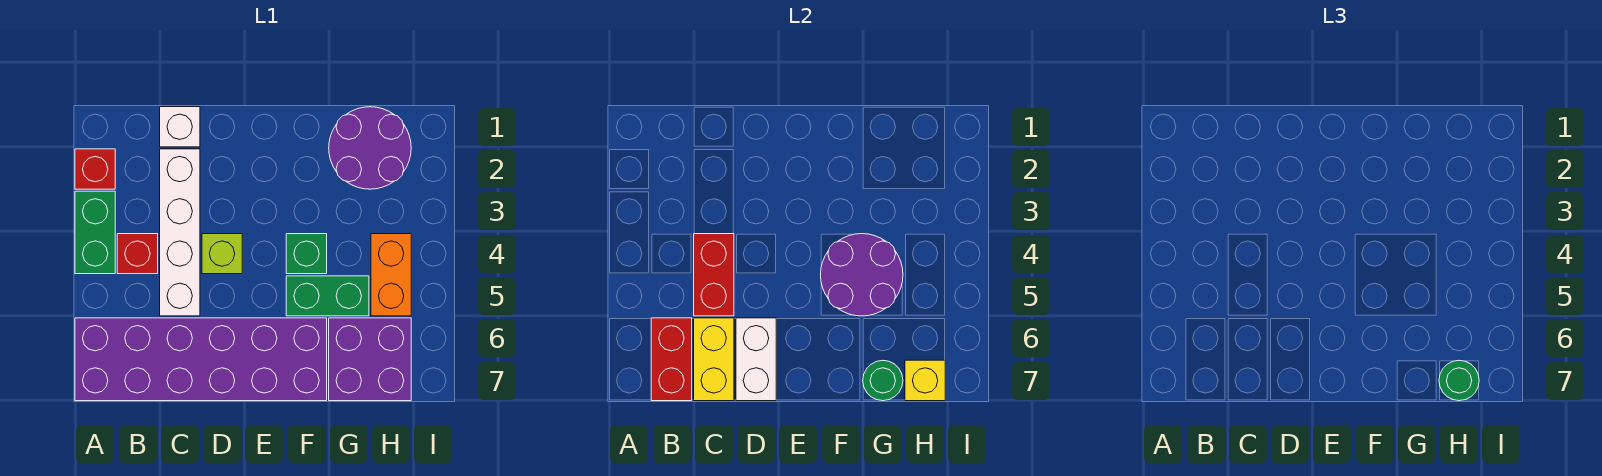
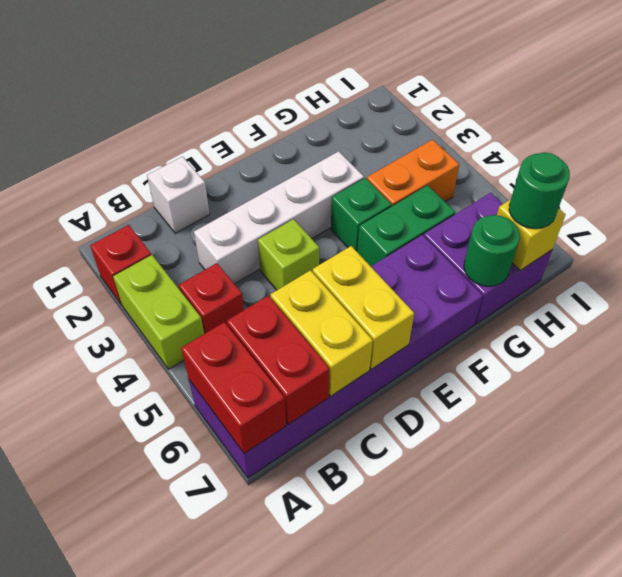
green brick A3:A4 level 1 -> lime brick A3:A4 level 1
white brick C2:C5 level 1 -> white brick C3:F3 level 1
red brick C4:C5 level 2 -> red brick A6:A7 level 2
white brick D6:D7 level 2 -> yellow brick D6:D7 level 2
purple round brick F4:G5 level 2 -> none
purple round brick G1:H2 level 1 -> none
orange brick H4:H5 level 1 -> orange brick G4:H4 level 1

